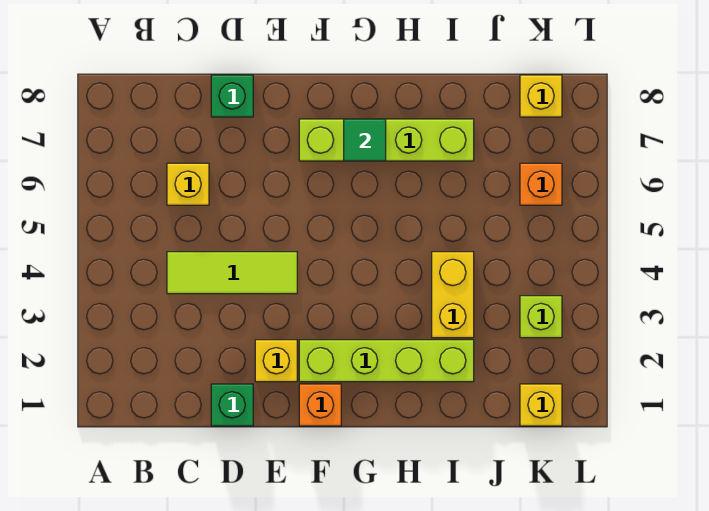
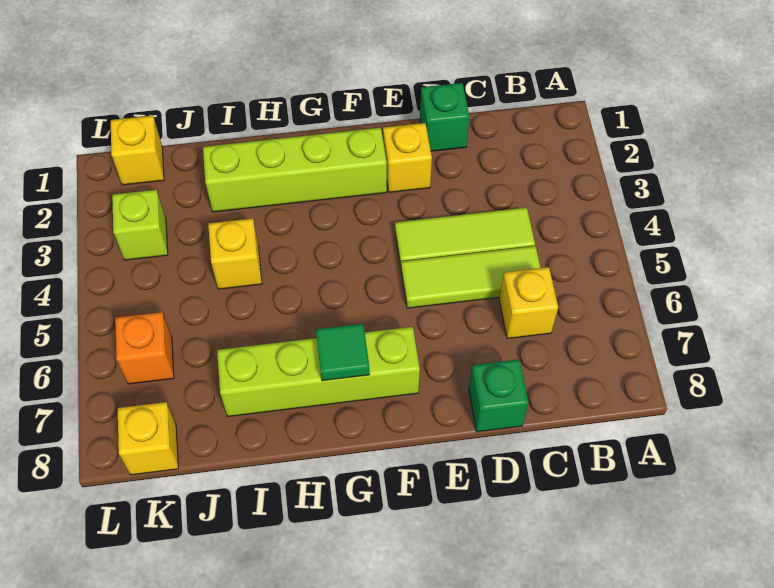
none -> lime tile C5:E5 level 1
orange brick F1 level 1 -> none
yellow brick I3:I4 level 1 -> yellow brick I4 level 1

